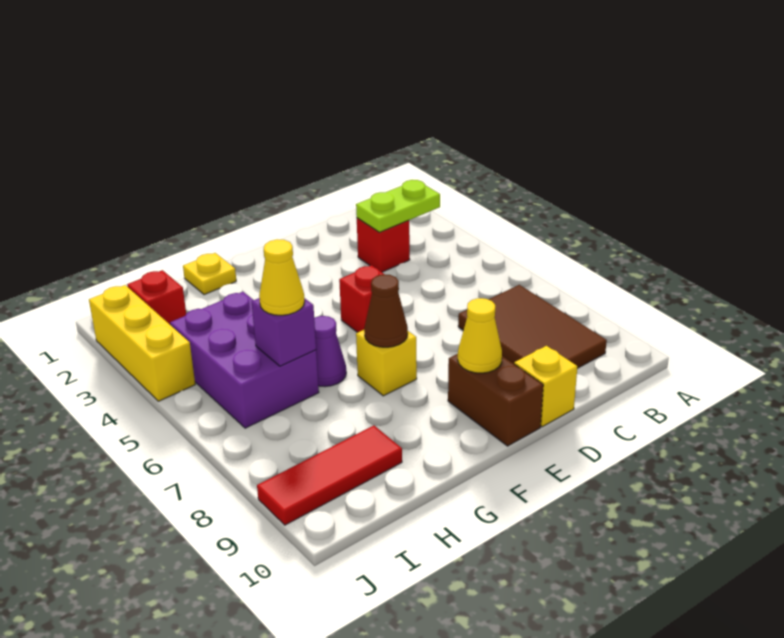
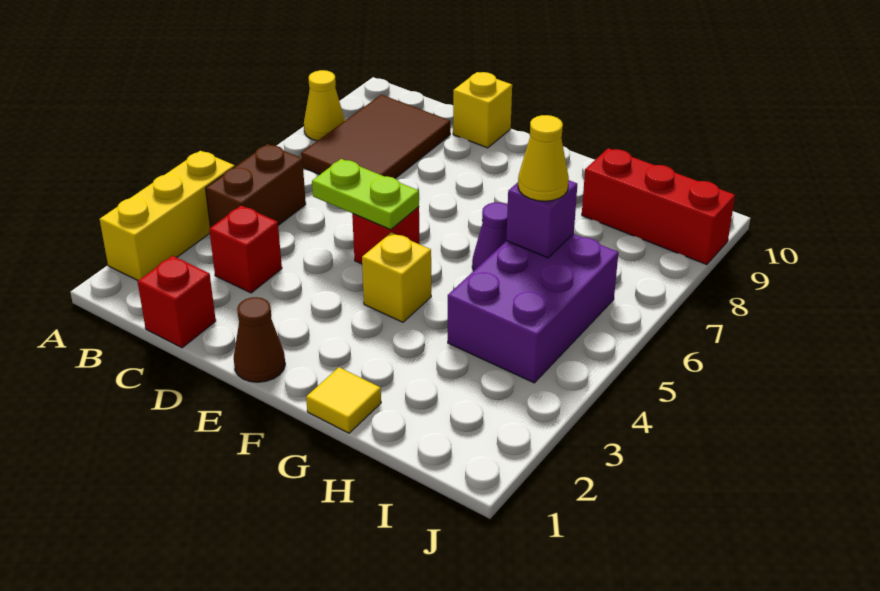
lime plate B3:C3 level 2 -> lime plate D5:E5 level 2
brown brick E9:E10 level 1 -> brown brick B4:B5 level 1
yellow cone E9 level 2 -> yellow cone A8 level 1
yellow brick F7 level 1 -> yellow brick F4 level 1
brown cone F7 level 2 -> brown cone E1 level 1
yellow plate G1 level 1 -> yellow tile G1 level 1
red tile H9:J9 level 1 -> red brick H9:J9 level 1
red brick I2 level 1 -> red brick C1 level 1
yellow brick J2:J4 level 1 -> yellow brick A2:A4 level 1

